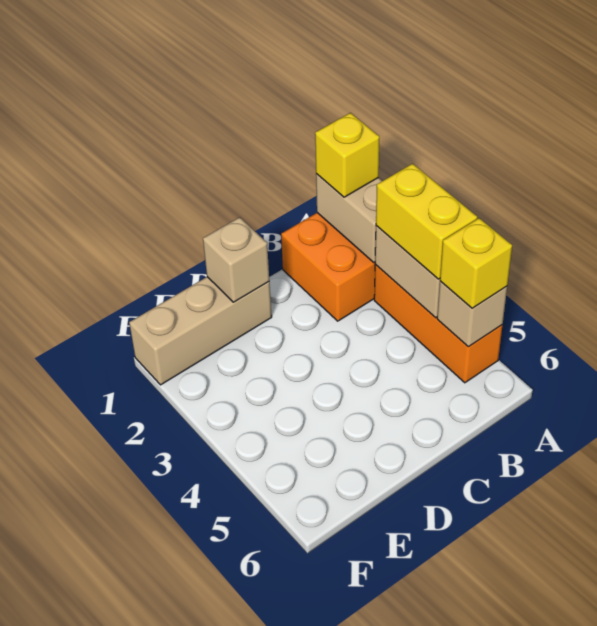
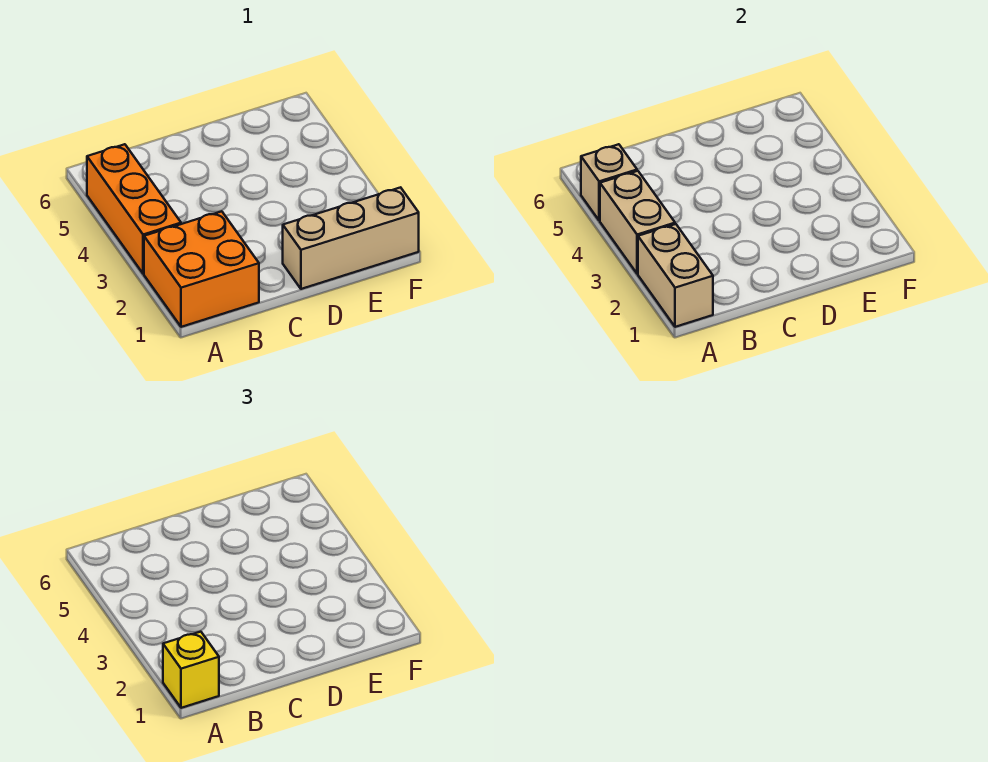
yellow brick A3:A4 level 3 -> none
yellow brick A5 level 3 -> none
tan brick D1 level 2 -> none

